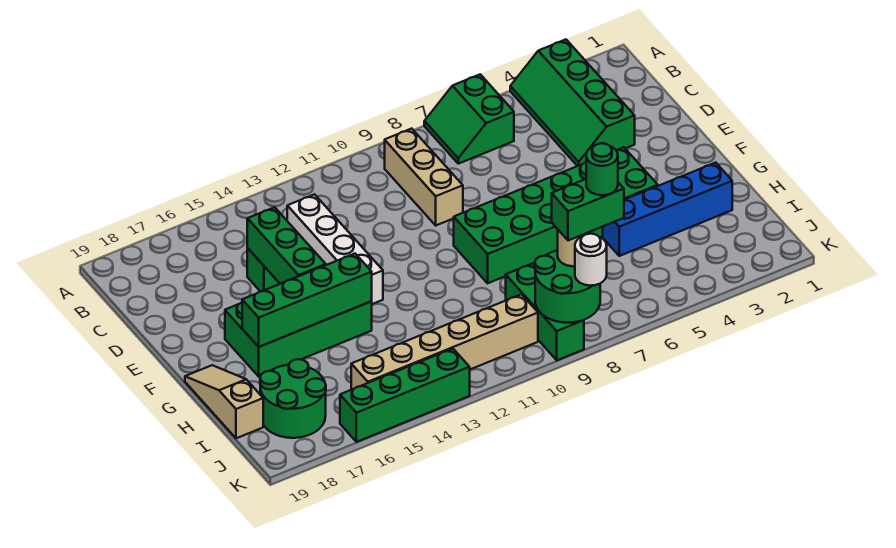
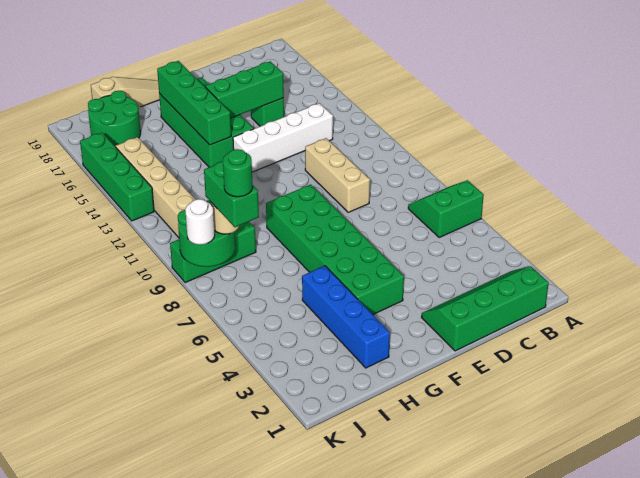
green slope A3:D4 level 1 top 3 -> green slope B1:E2 level 1 top 1
tan brick B9:D9 level 1 -> tan brick D9:D11 level 1

